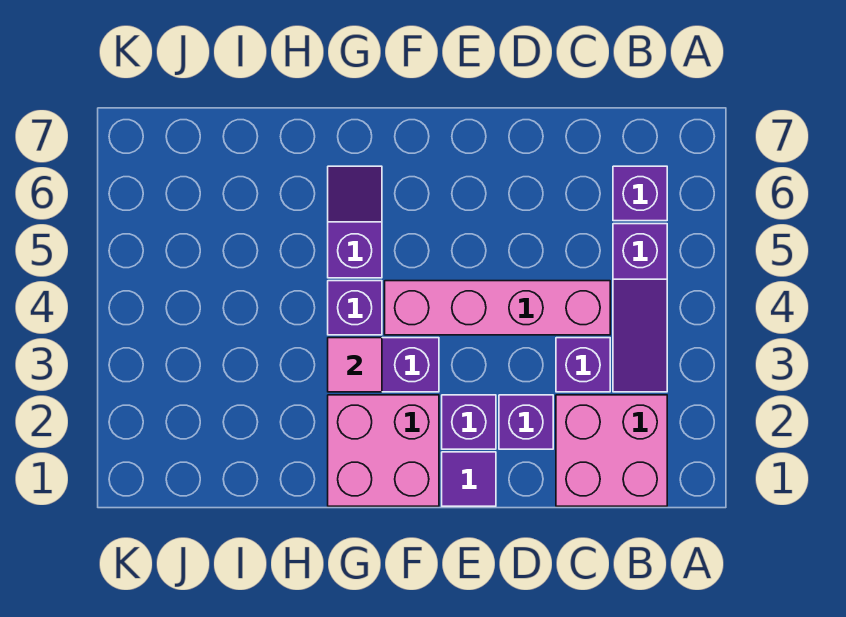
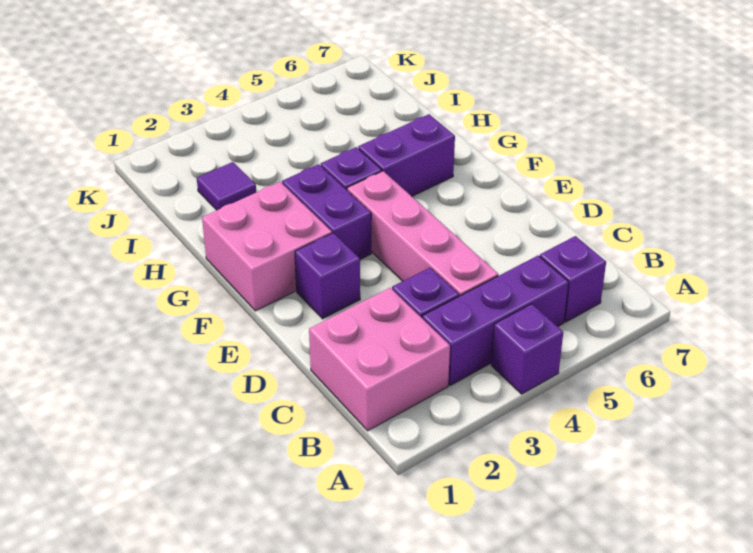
purple slope B3:B5 level 1 top 5 -> purple brick B3:B5 level 1
purple brick D2 level 1 -> purple brick A4 level 1
purple tile E1 level 1 -> purple tile I2 level 1
pink tile G3 level 2 -> none
purple slope G5:G6 level 1 top 5 -> purple brick G5:G6 level 1

